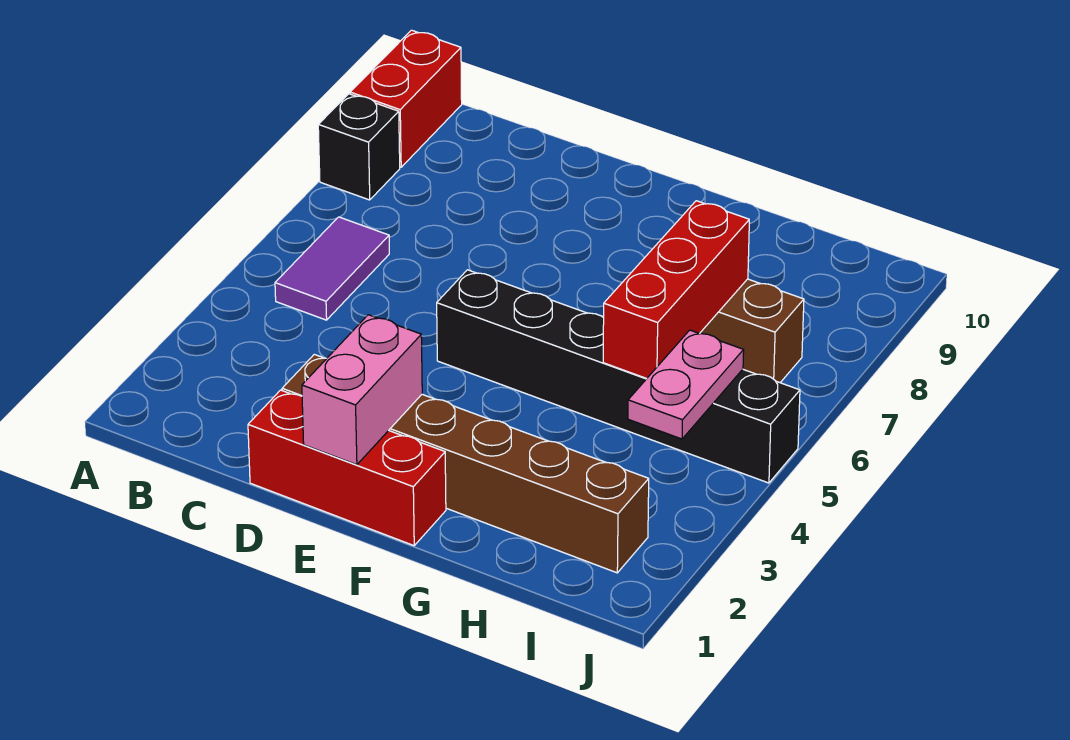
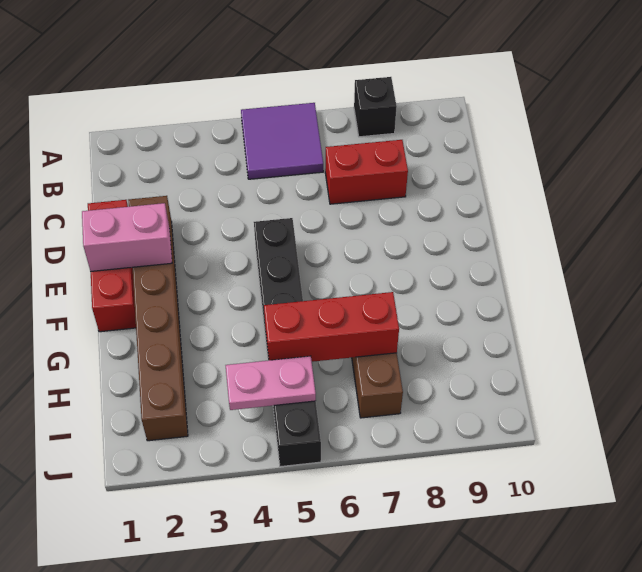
red brick A9:A10 level 1 -> red brick C7:C8 level 1
purple tile B5:B6 level 1 -> purple tile A5:B6 level 1

